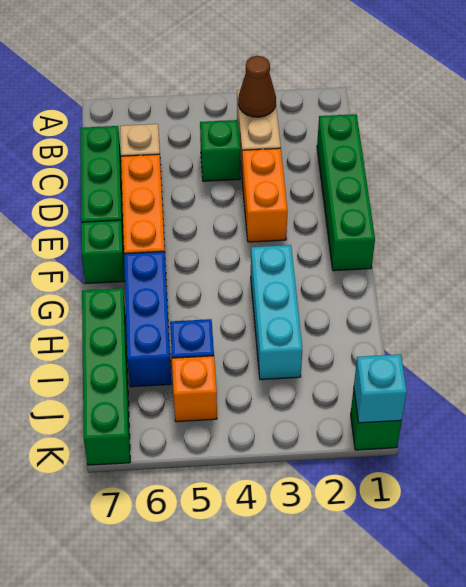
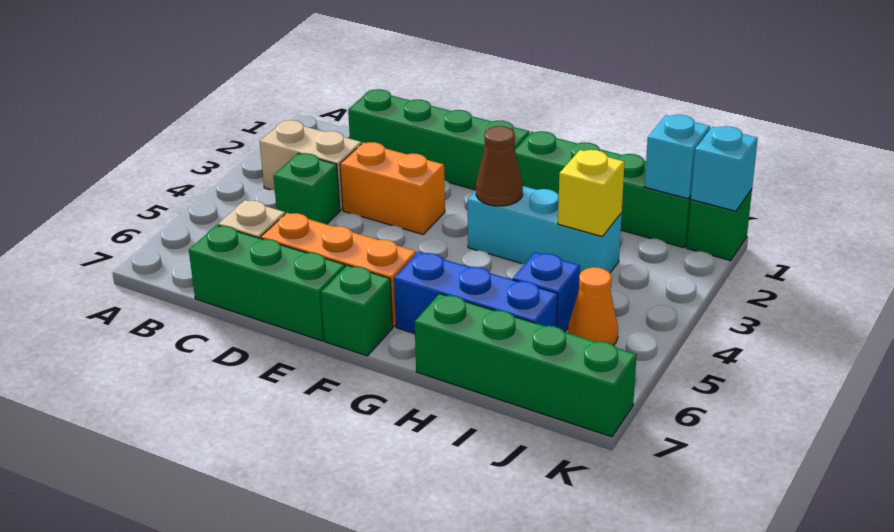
brown cone B3 level 2 -> brown cone G3 level 2
none -> green brick G1:J1 level 1
none -> yellow brick I3 level 2
none -> cyan brick J1 level 2
orange brick J5 level 1 -> orange cone J5 level 1

